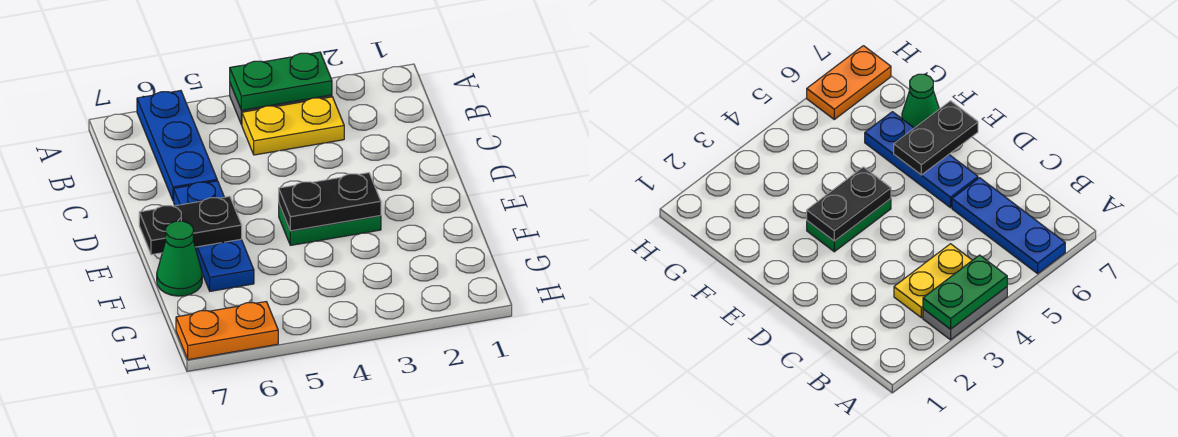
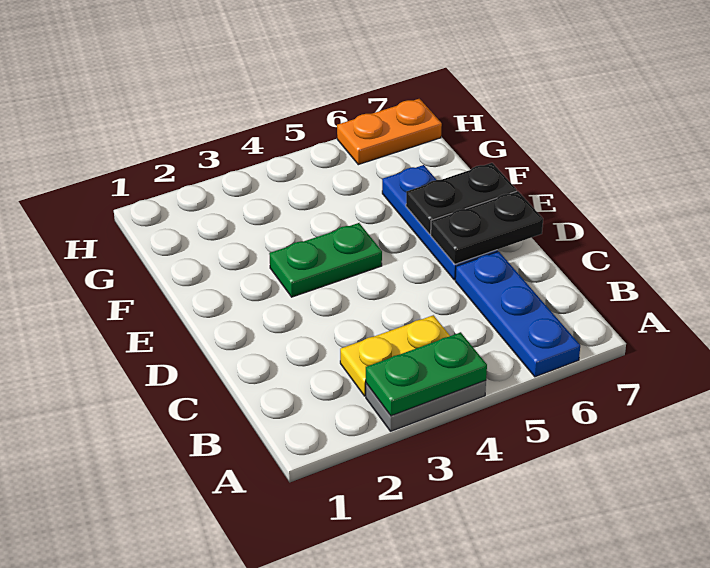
black plate E3:E4 level 2 -> black plate D6:D7 level 2
green cone F7 level 1 -> none

